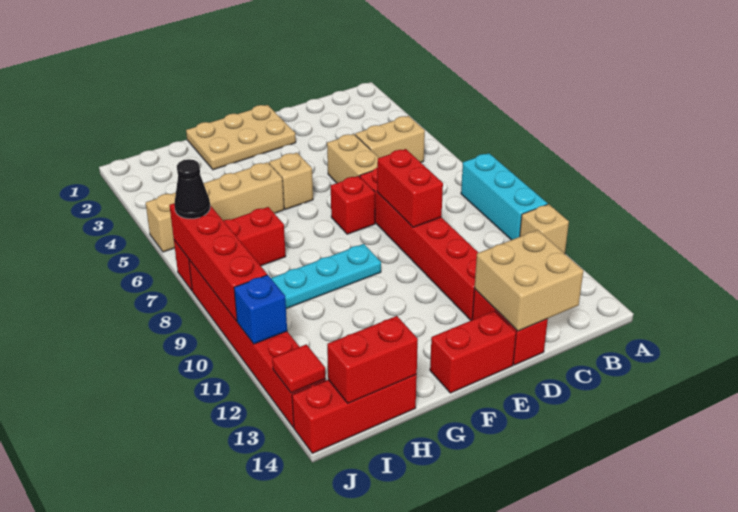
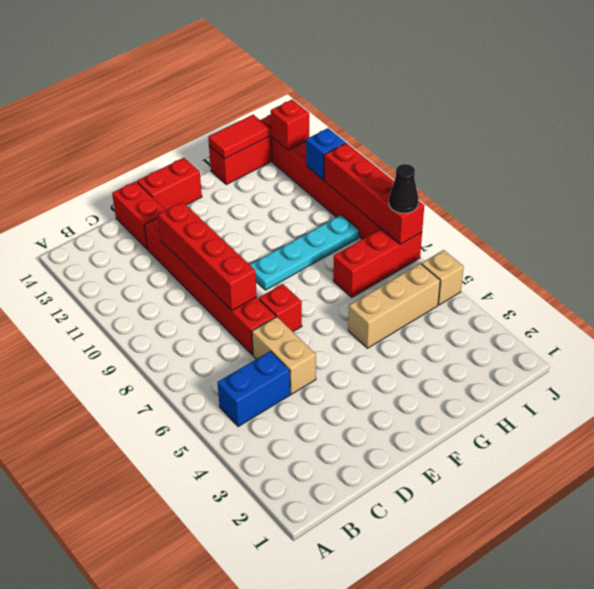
cyan brick A8:A10 level 1 -> none
tan brick A11 level 1 -> none
tan brick B5:C5 level 1 -> blue brick B5:C5 level 1
tan brick C13:D14 level 2 -> none
red brick D8:D9 level 2 -> red brick D8:D11 level 2
tan plate E1:G2 level 1 -> none
tan brick F5 level 1 -> none
red brick H14:I14 level 2 -> red tile H14:I14 level 2
red tile J13 level 2 -> red brick J13 level 2

